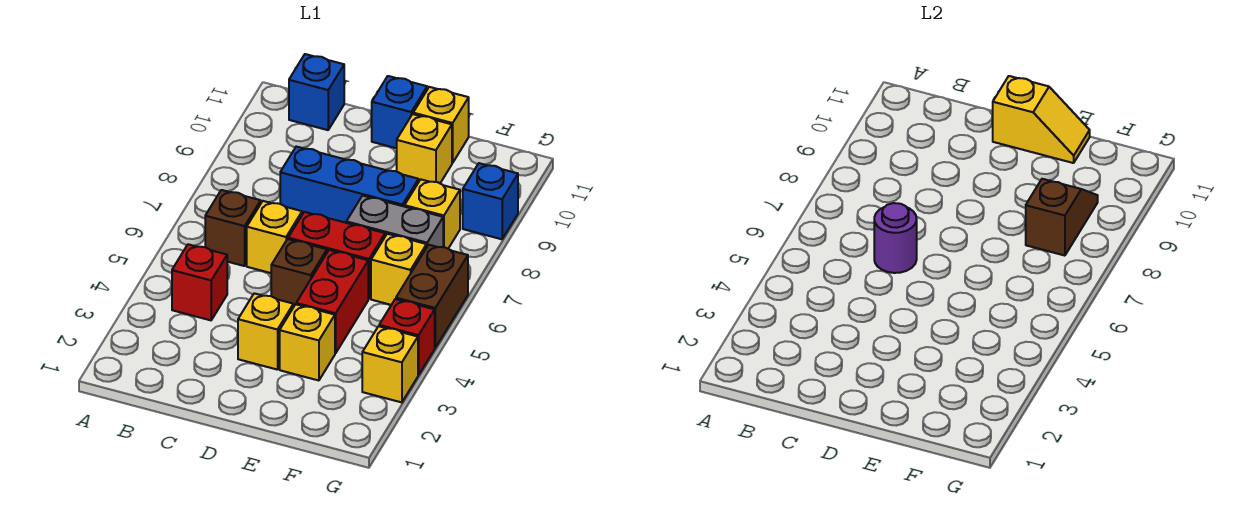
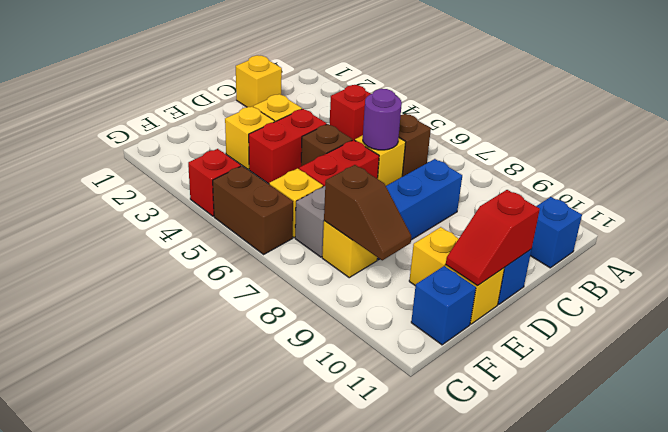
yellow slope D11:E11 level 2 top D -> red slope D11:E11 level 2 top D
red brick E4:E5 level 1 -> red brick D4:E4 level 1
yellow brick G3 level 1 -> yellow brick C1 level 1
blue brick G9 level 1 -> blue brick F11 level 1

